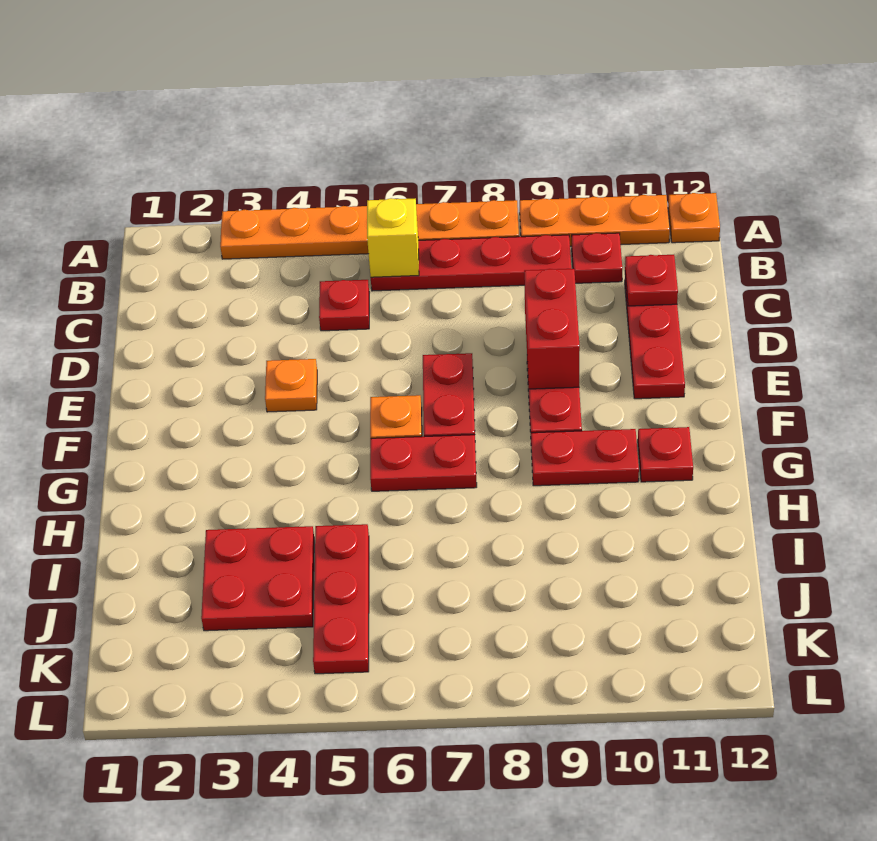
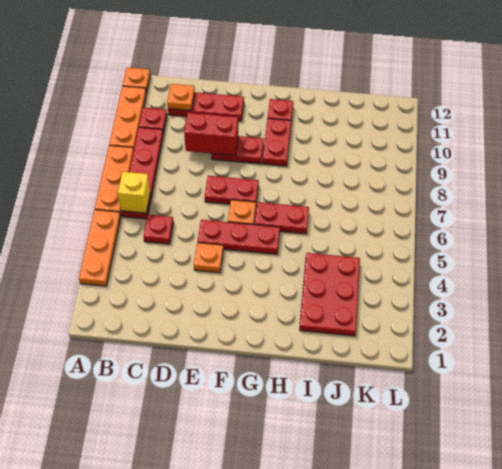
red plate C11 level 2 -> orange plate C11 level 2
red plate G6:G7 level 1 -> red plate G6:H6 level 1
red plate I3:J4 level 1 -> red plate I2:J4 level 1
red plate I5:K5 level 1 -> red plate E5:G5 level 1

